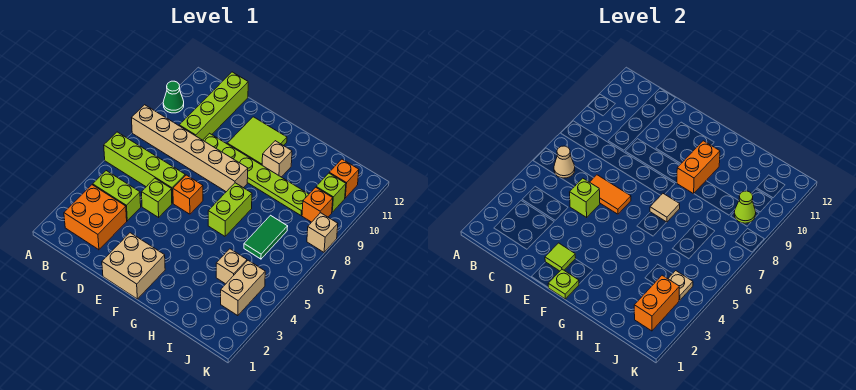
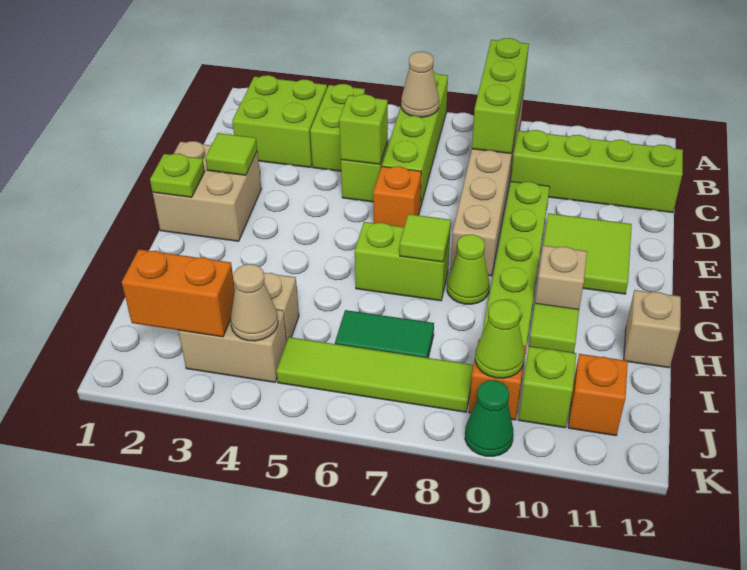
none -> lime brick A8:C8 level 2
green cone A10 level 1 -> green cone K9 level 1
orange brick B2:C3 level 1 -> lime brick B2:C3 level 1
orange tile D6:E6 level 2 -> none
tan tile G7 level 2 -> lime tile G7 level 2
none -> lime cone G8 level 1
orange brick G9:G10 level 2 -> none
none -> lime tile H10 level 1
tan plate J4 level 2 -> tan cone J4 level 2
none -> lime tile J5:J8 level 1
tan brick K8 level 1 -> tan brick H12 level 1

